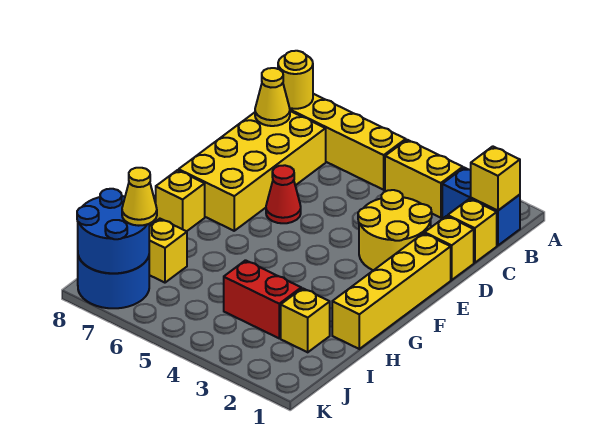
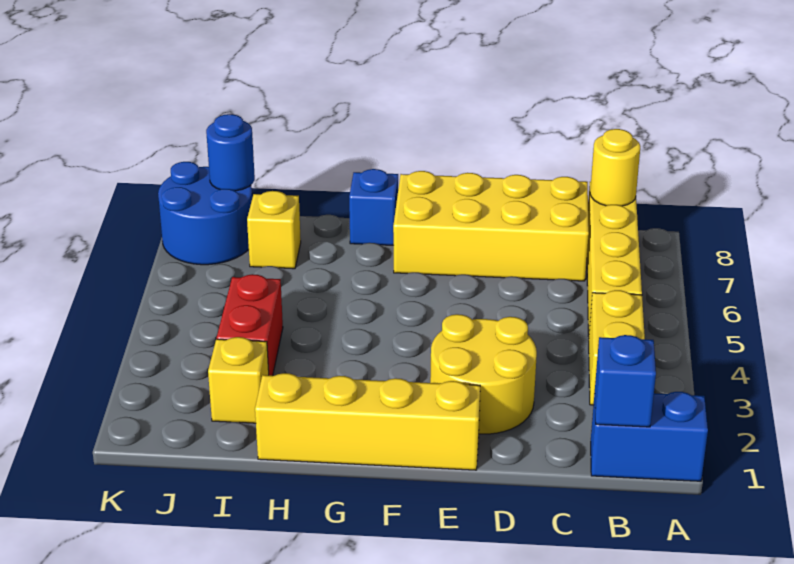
blue brick B1:B2 level 1 -> blue brick A1:B1 level 1
yellow brick B1 level 2 -> blue brick B1 level 2
yellow brick C1 level 1 -> none
yellow cone C8 level 2 -> none
yellow brick D1 level 1 -> none
red cone E6 level 1 -> none
yellow brick G8 level 1 -> blue brick G8 level 1
blue round brick J7:K8 level 2 -> blue round brick J8 level 2
yellow cone J7 level 3 -> none

